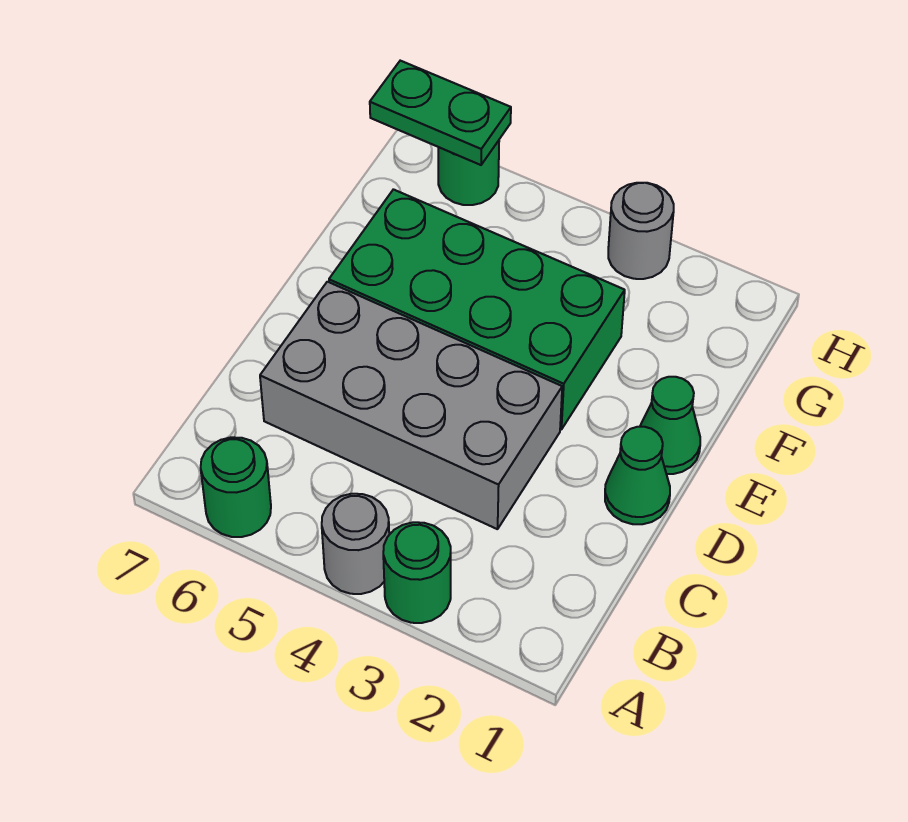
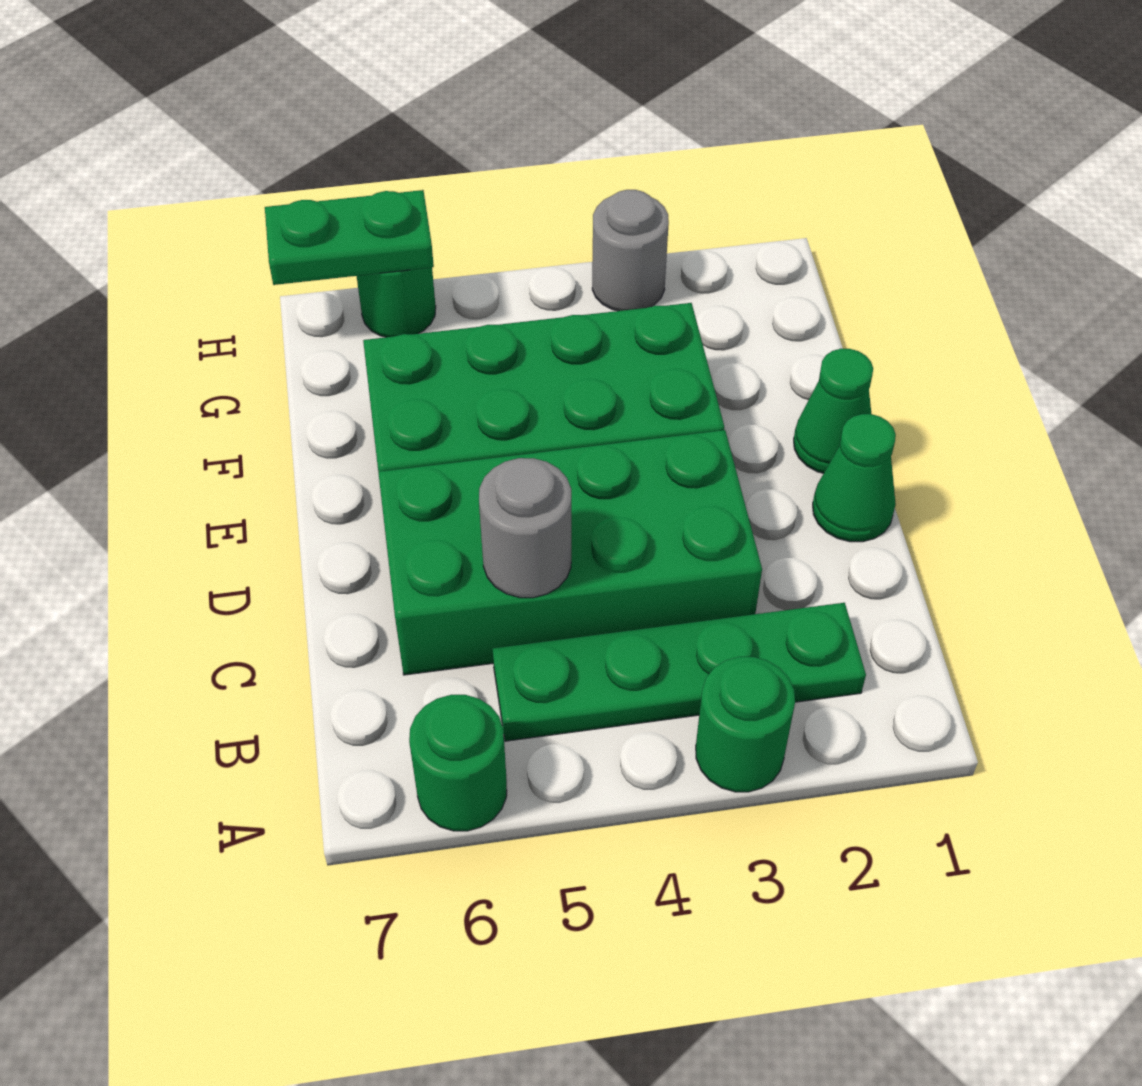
grey round brick A4 level 1 -> grey round brick C5 level 2
none -> green plate B2:B5 level 1
grey brick C3:D6 level 1 -> green brick C3:D6 level 1

